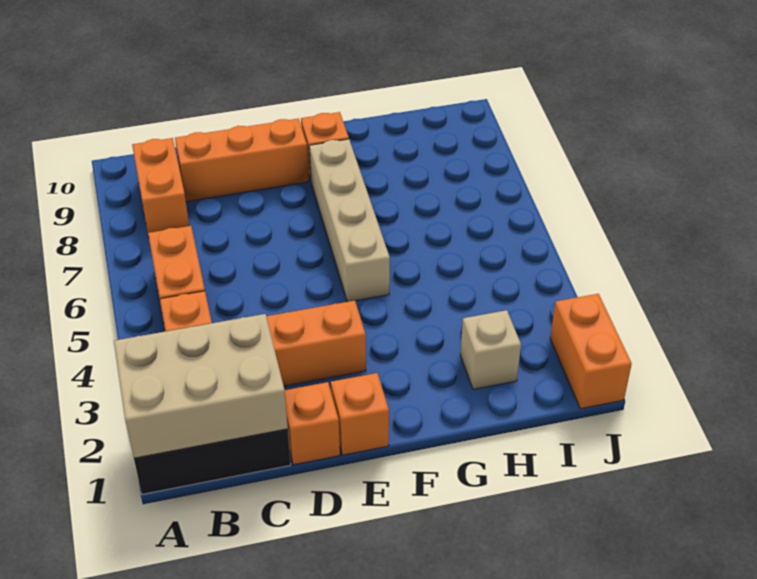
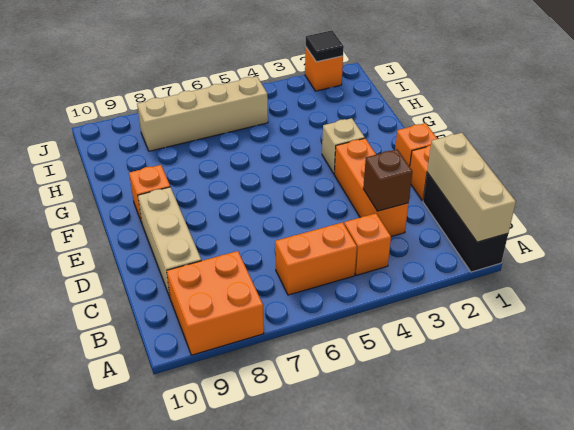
tan brick A1:C2 level 2 -> tan brick A1:C1 level 2
orange brick B8:B9 level 1 -> orange brick A8:B9 level 1
none -> brown brick C3 level 2
orange brick C9:E9 level 1 -> tan brick C9:E9 level 1
tan brick F5:F8 level 1 -> tan brick I5:I8 level 1
tan brick H2 level 1 -> tan brick F3 level 1
orange brick J1:J2 level 1 -> orange brick J2 level 1
none -> black tile J2 level 2

